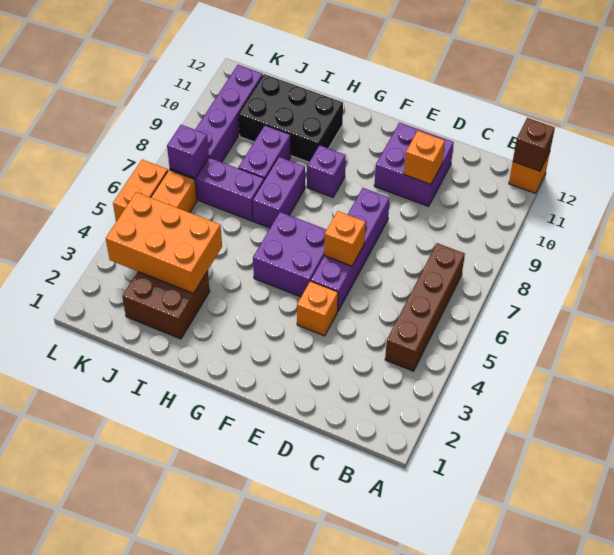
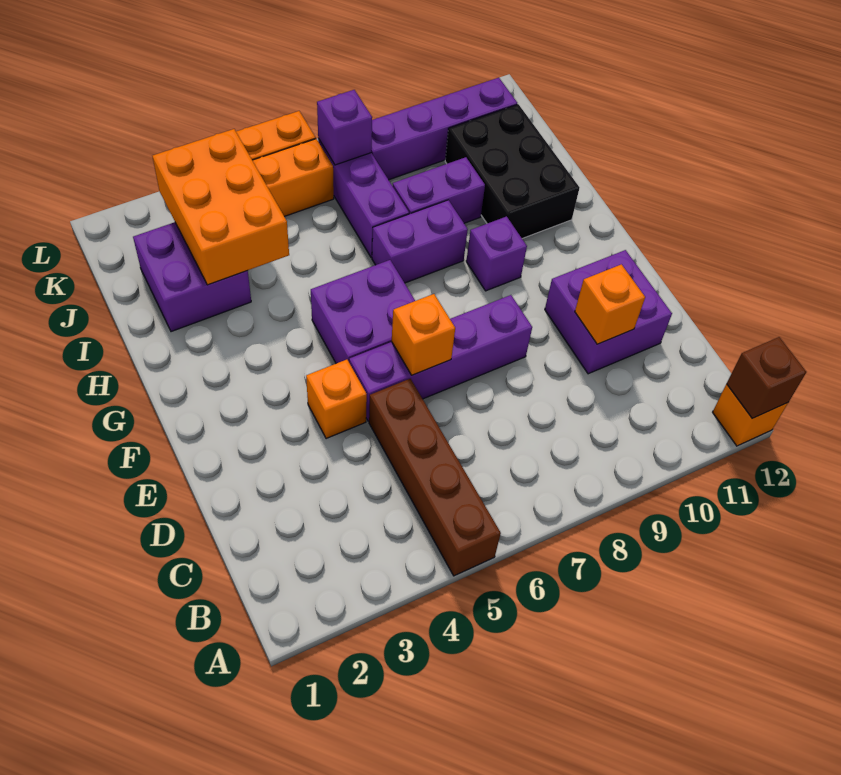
brown brick B4:B7 level 1 -> brown brick A5:D5 level 1
brown brick I2:J3 level 1 -> purple brick I2:J3 level 1

